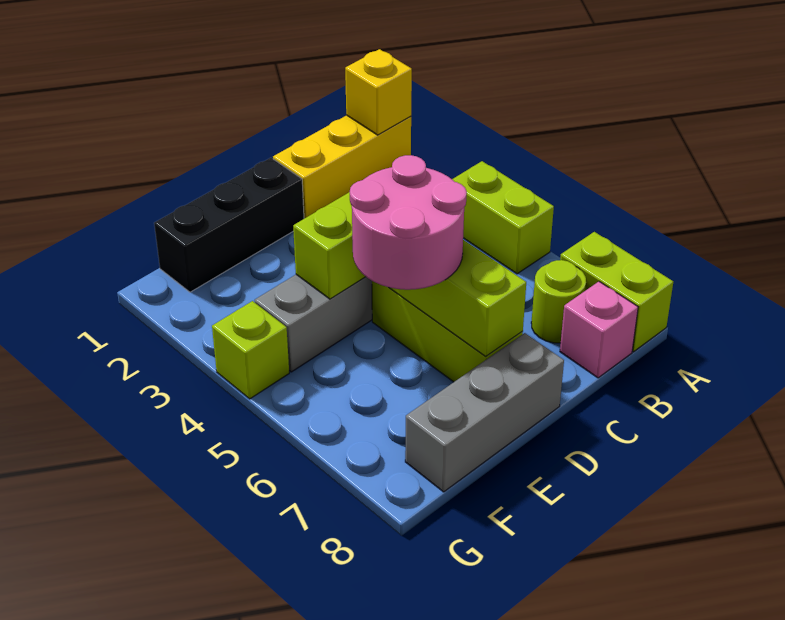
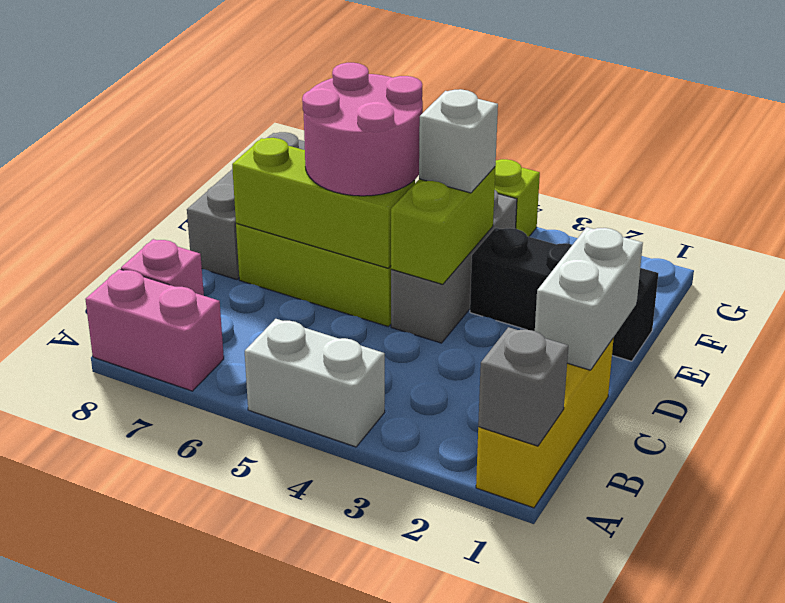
yellow brick A1 level 2 -> grey brick A1 level 2
lime brick A4:A5 level 1 -> white brick A4:A5 level 1
lime brick A7:A8 level 1 -> pink brick A7:A8 level 1
lime round brick B7 level 1 -> none
none -> white brick C1:D1 level 2
black brick D1:F1 level 1 -> black brick E1:E3 level 1
none -> white brick E4 level 3

